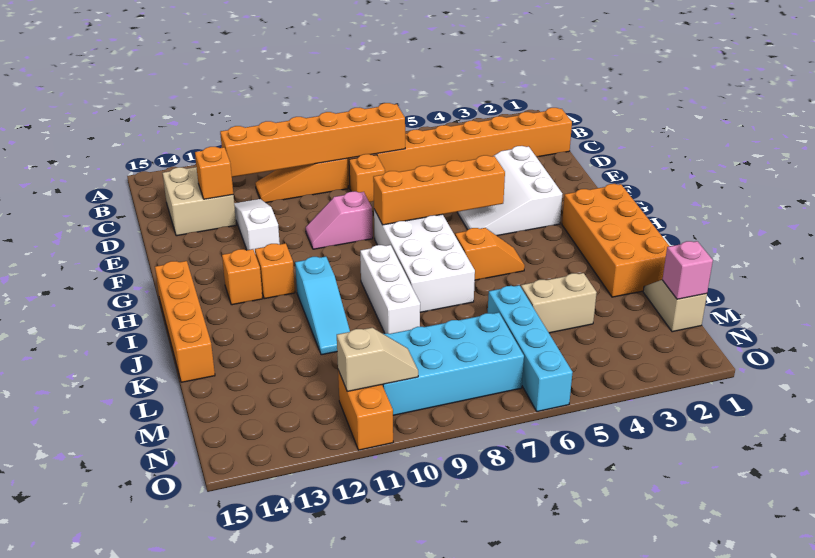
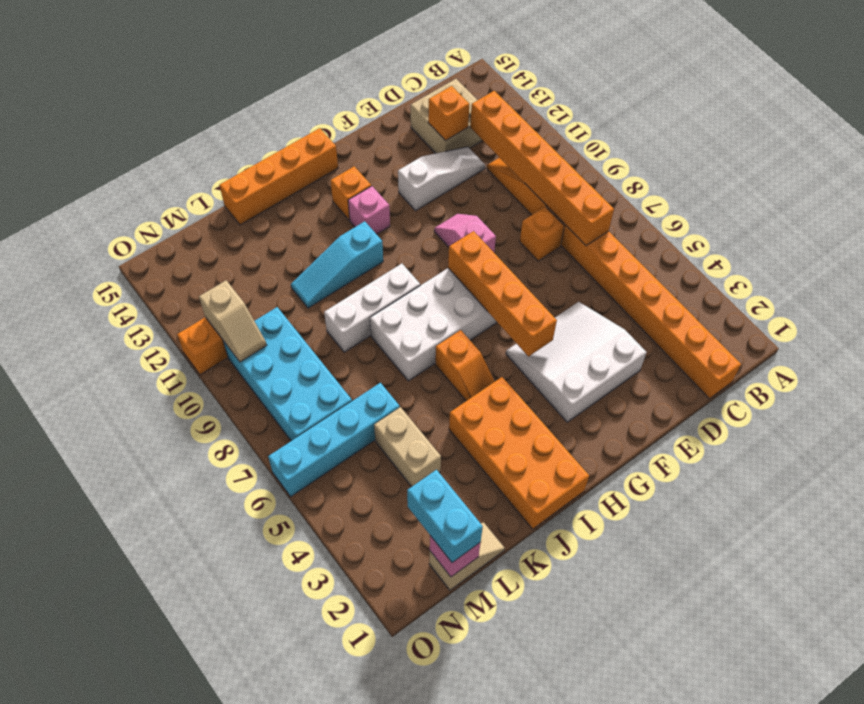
orange brick H1:K2 level 1 -> orange brick I1:J4 level 1
orange brick H12 level 1 -> pink brick H12 level 1
none -> cyan brick M1:M2 level 3

